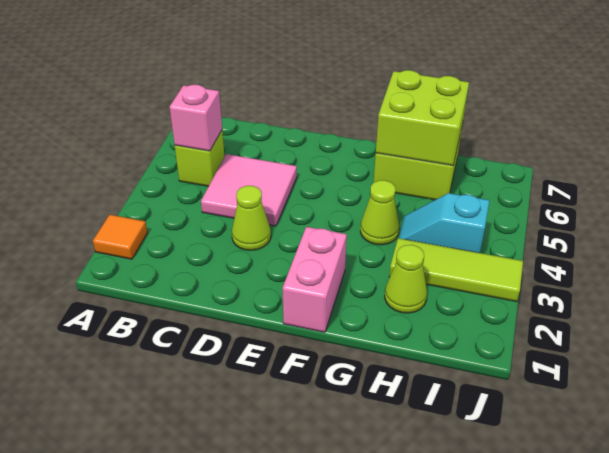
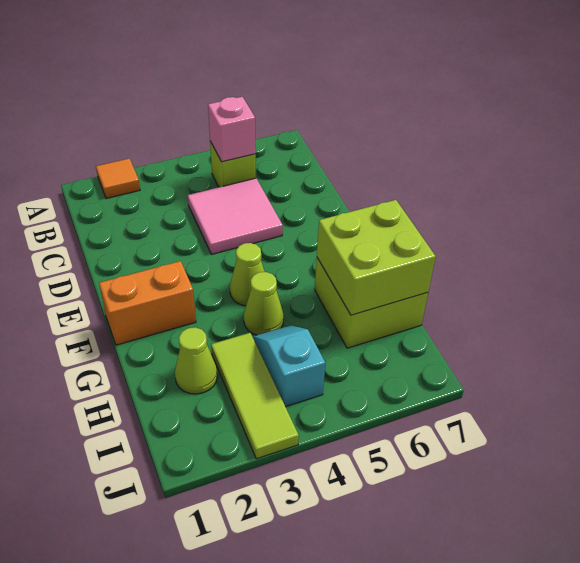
lime cone D3 level 1 -> lime cone F4 level 1
pink brick F1:F2 level 1 -> orange brick F1:F2 level 1

